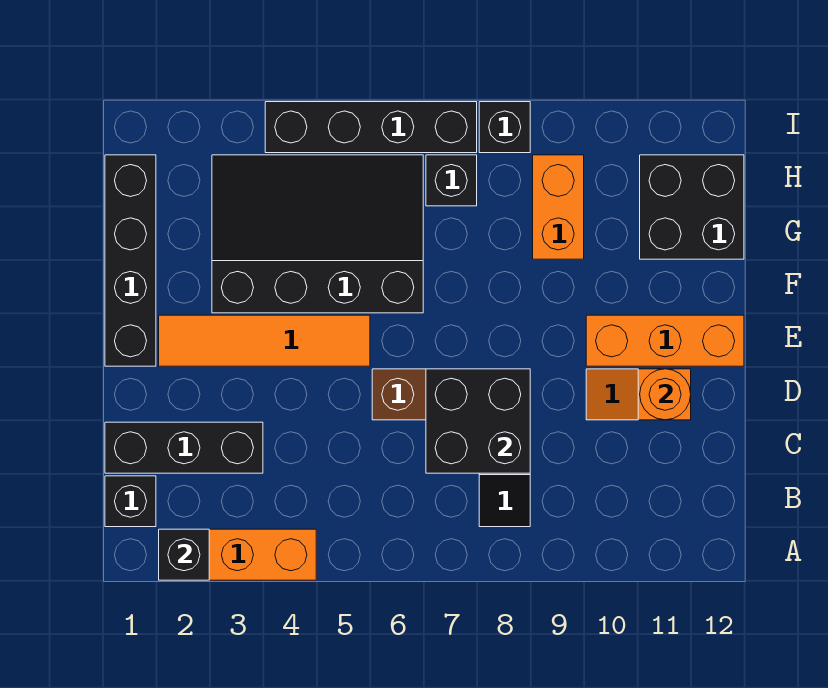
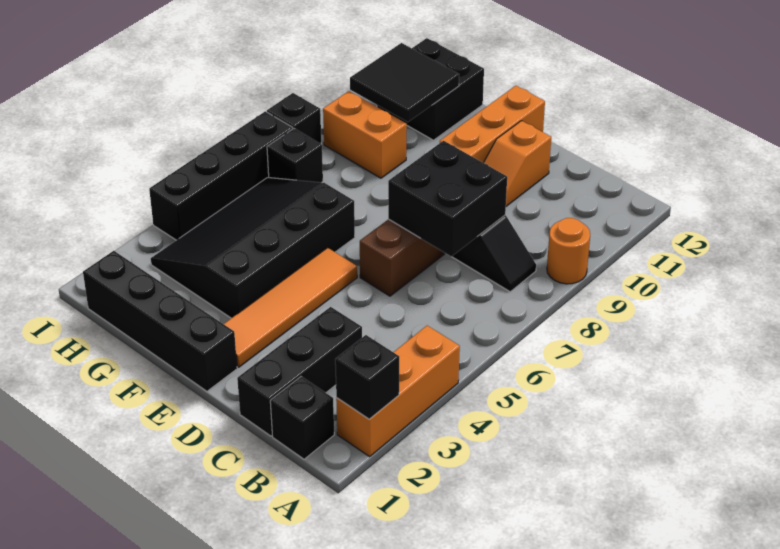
orange round brick D11 level 2 -> orange round brick A9 level 1
none -> black tile G10:H11 level 2

